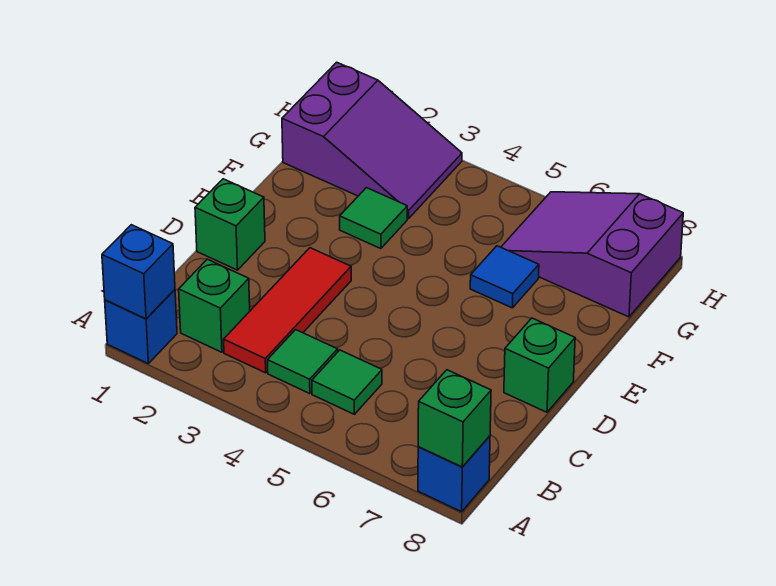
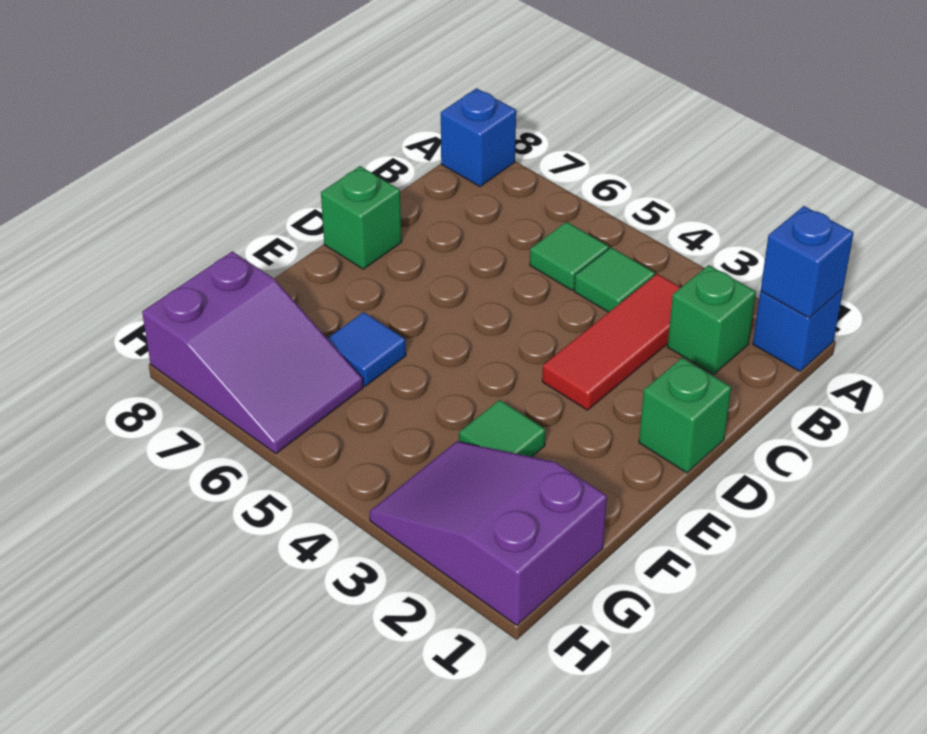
green brick A8 level 2 -> none

